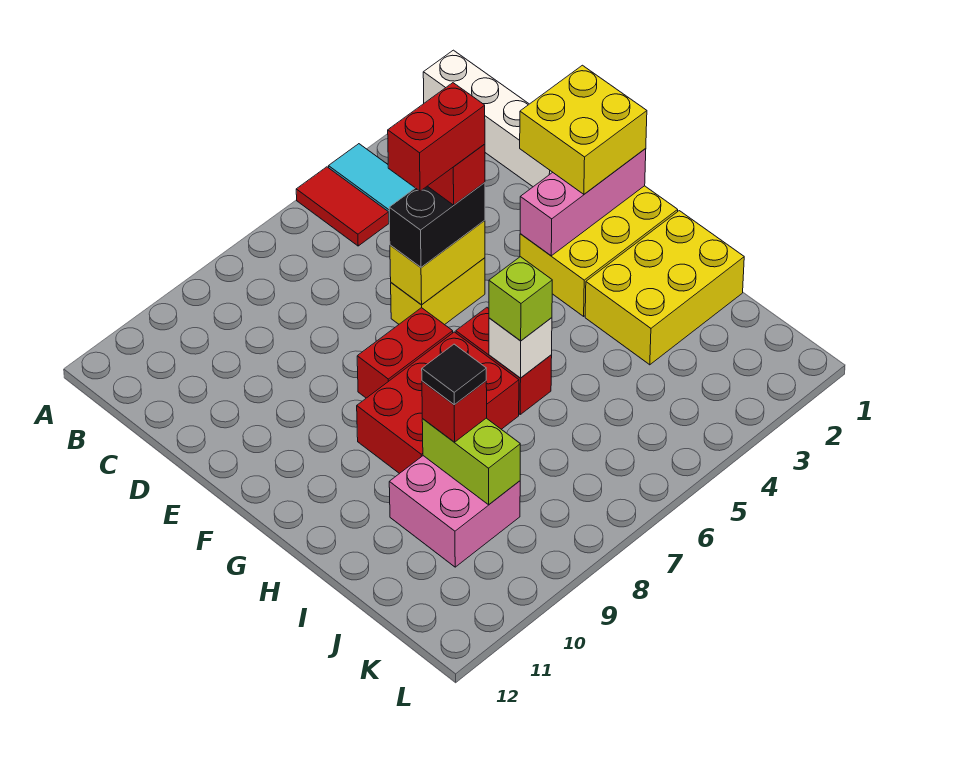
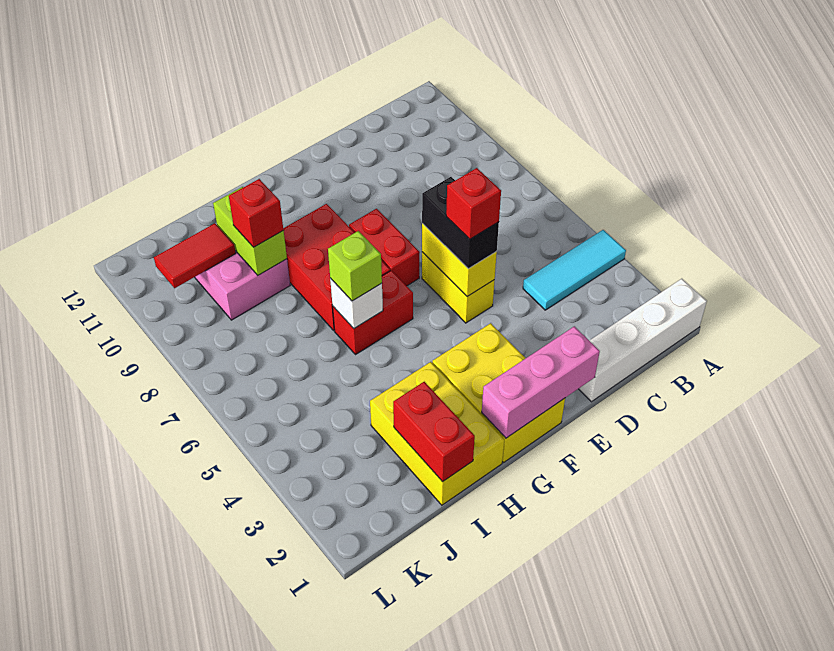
red tile A5:B5 level 1 -> red tile J10:K10 level 2
yellow brick E1:F2 level 3 -> none
red brick E5:E6 level 5 -> red brick I1:I2 level 2
pink brick F1:F3 level 2 -> pink brick E1:G1 level 2
lime brick I9:J9 level 2 -> lime brick I9:I10 level 2
black tile I9 level 4 -> none

